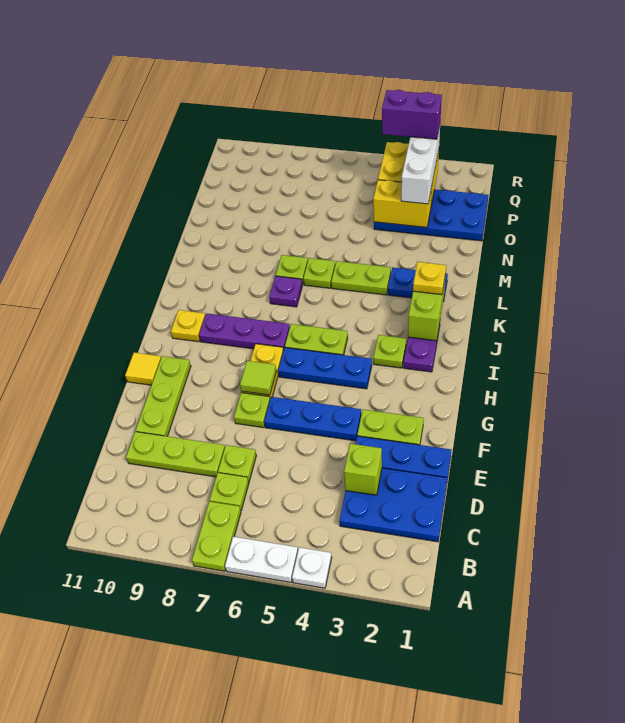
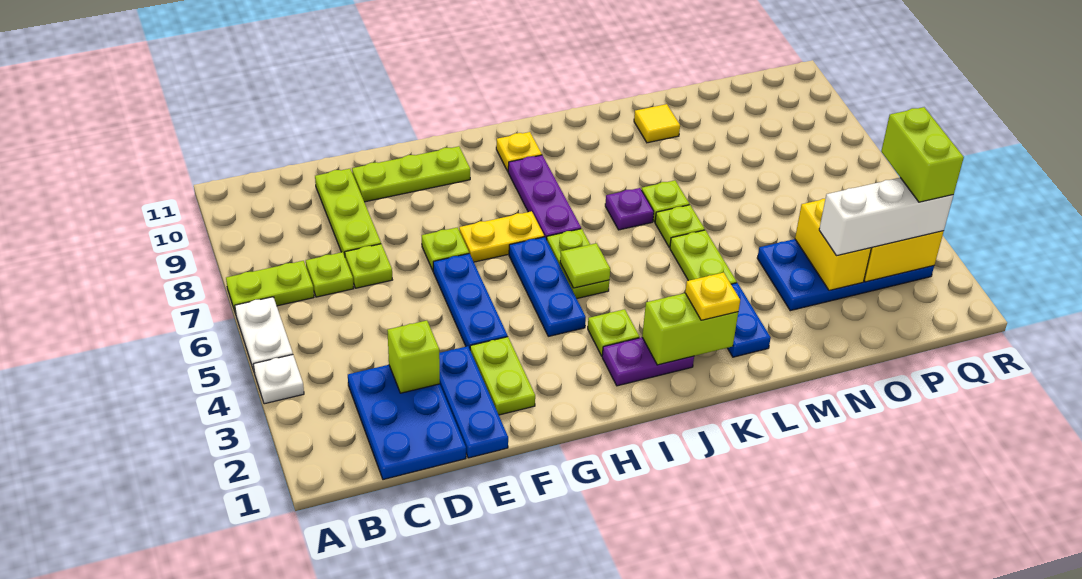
lime tile G7 level 2 -> lime tile I5 level 2
yellow tile G11 level 1 -> yellow tile M10 level 1
blue plate O1:P4 level 1 -> blue plate N3:Q4 level 1
purple brick Q3:Q4 level 4 -> lime brick Q3:Q4 level 4

